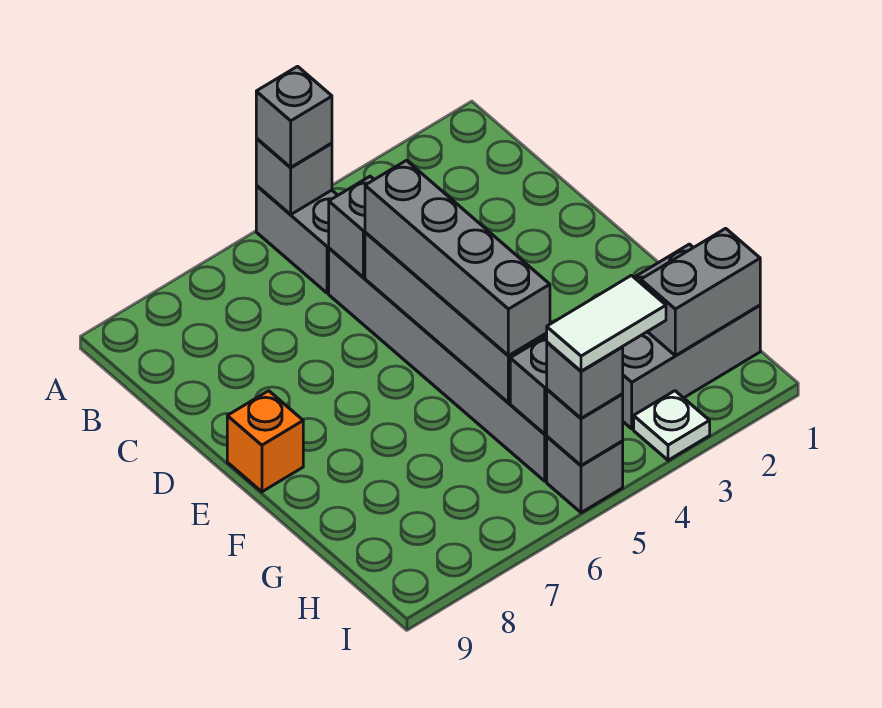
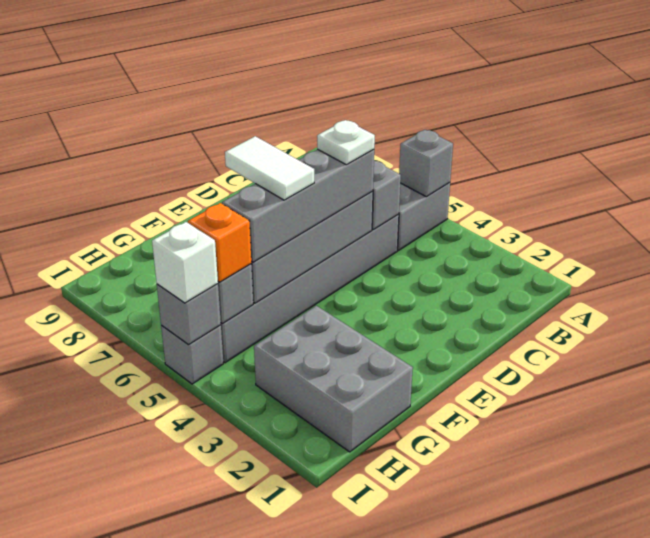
grey brick A5 level 3 -> none
orange brick E9 level 1 -> orange brick H5 level 3
grey brick H1:H2 level 2 -> none
white plate I3 level 1 -> white plate D5 level 4
white tile I4:I5 level 4 -> white tile F5:F6 level 4
grey brick I5 level 3 -> white brick I5 level 3

